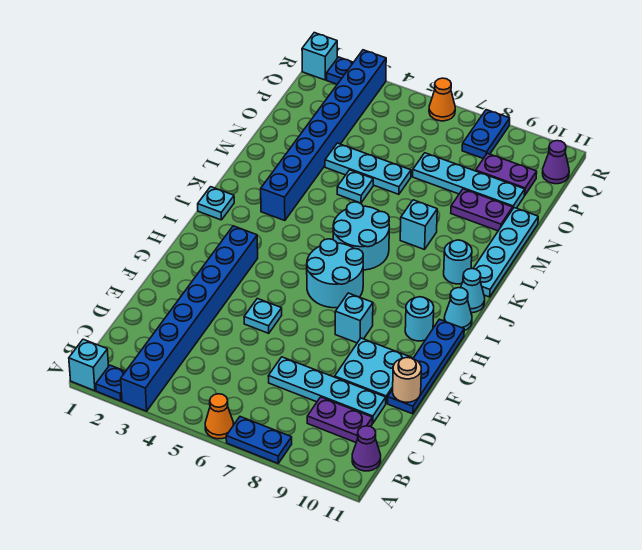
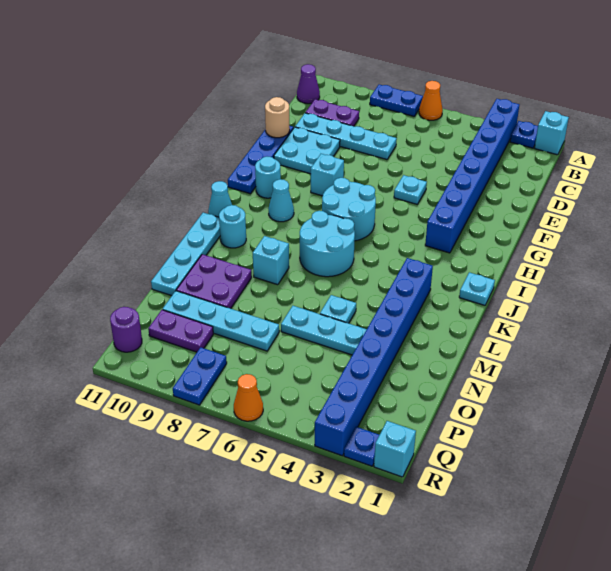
cyan cone I11 level 1 -> cyan cone I9 level 1
purple plate N9:N10 level 1 -> purple plate M9:N10 level 1
purple cone Q11 level 1 -> purple round brick Q11 level 1

